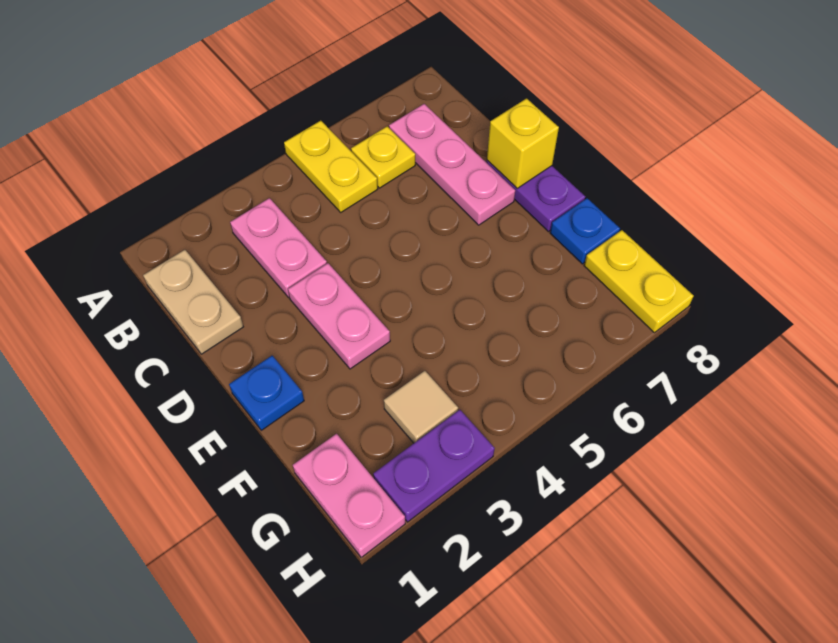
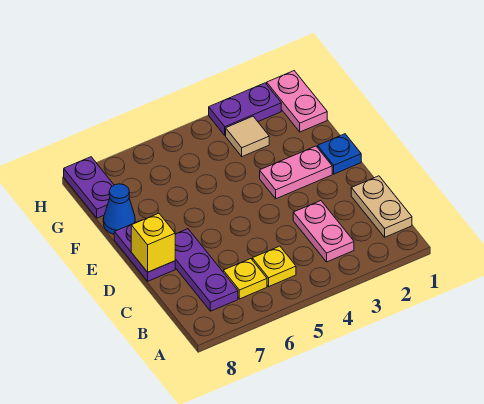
yellow plate A5:B5 level 1 -> yellow plate B5 level 1
pink plate B7:D7 level 1 -> purple plate B7:D7 level 1
pink plate D3:E3 level 1 -> pink plate E2:E3 level 1
blue plate F8 level 1 -> blue cone F8 level 1
yellow plate G8:H8 level 1 -> purple plate G8:H8 level 1

